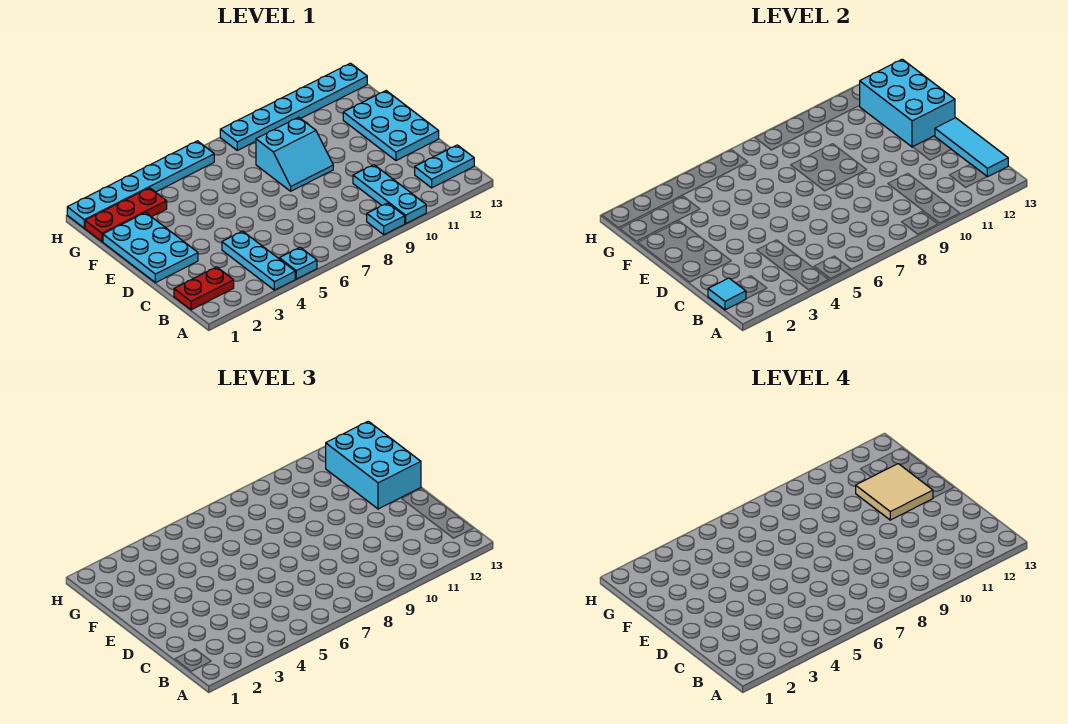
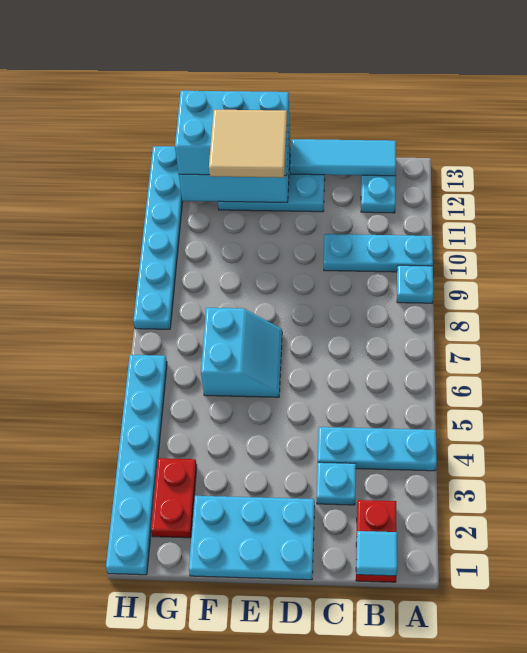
cyan plate A5 level 1 -> cyan plate C3 level 1
cyan slope E8:F9 level 1 top F -> cyan slope E6:F7 level 1 top F
red plate G1:G3 level 1 -> red plate G2:G3 level 1

